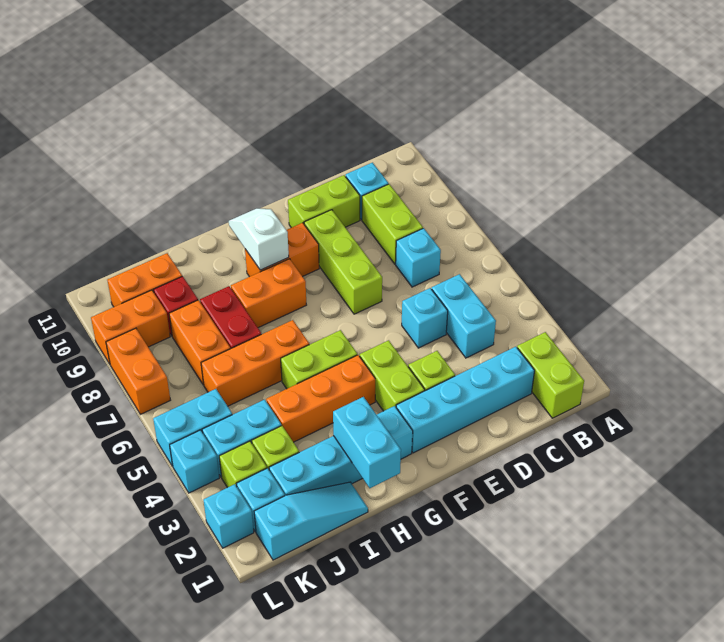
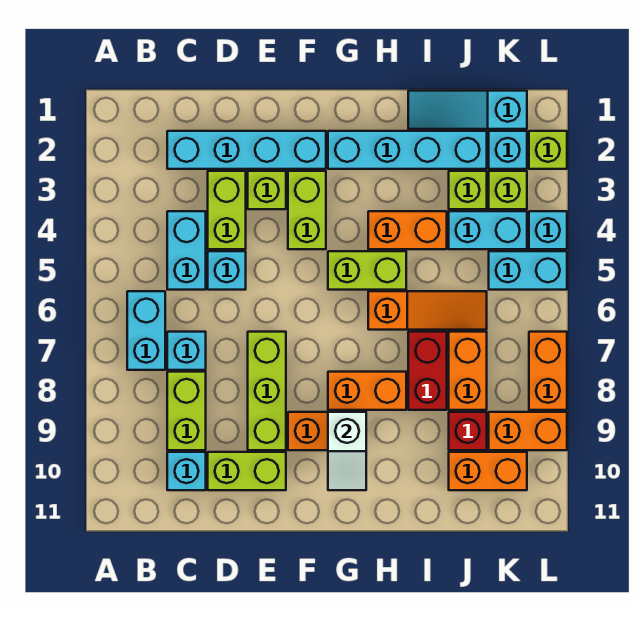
lime brick B1:B2 level 1 -> lime brick D3:D4 level 1
orange brick G4:I4 level 1 -> orange brick H4:I4 level 1
cyan brick H1:H2 level 2 -> cyan brick B6:B7 level 1
orange brick H6:J6 level 1 -> orange slope H6:J6 level 1 top H
cyan brick L2 level 1 -> lime brick L2 level 1

